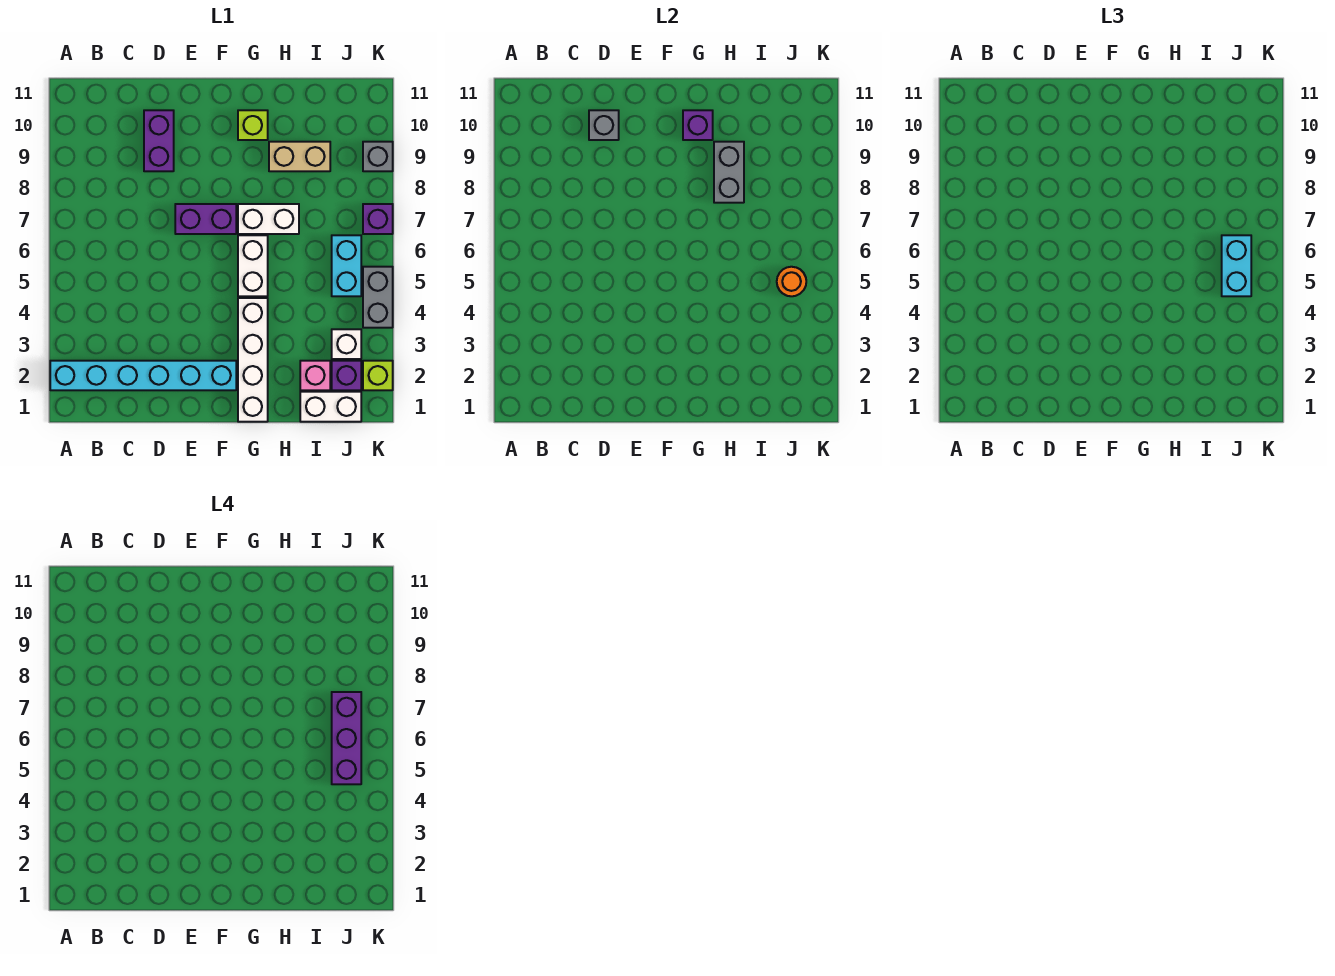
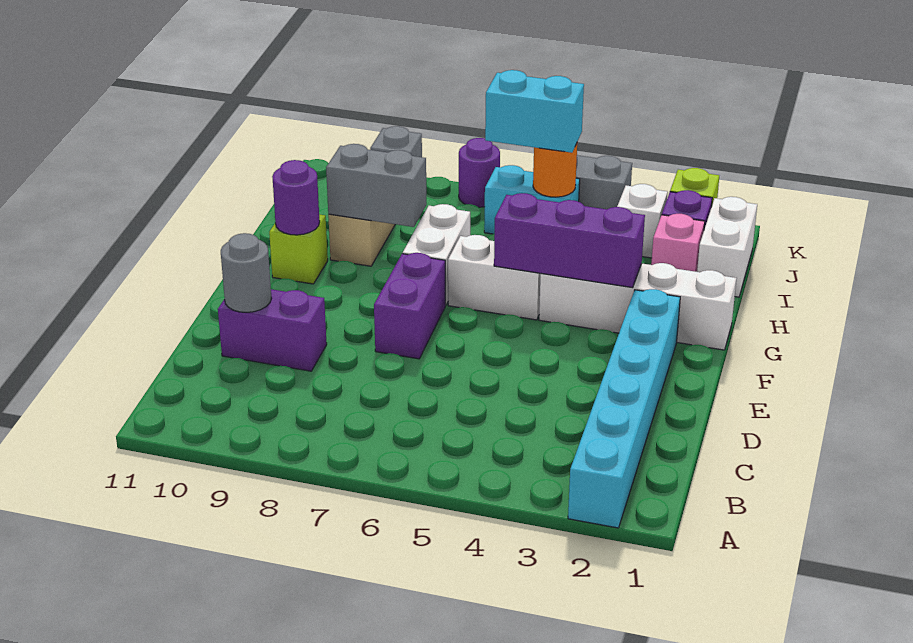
grey brick D10 level 2 -> grey round brick D10 level 2
purple brick G10 level 2 -> purple round brick G10 level 2
purple brick J5:J7 level 4 -> purple brick G3:G5 level 2
purple brick K7 level 1 -> purple round brick K7 level 1

